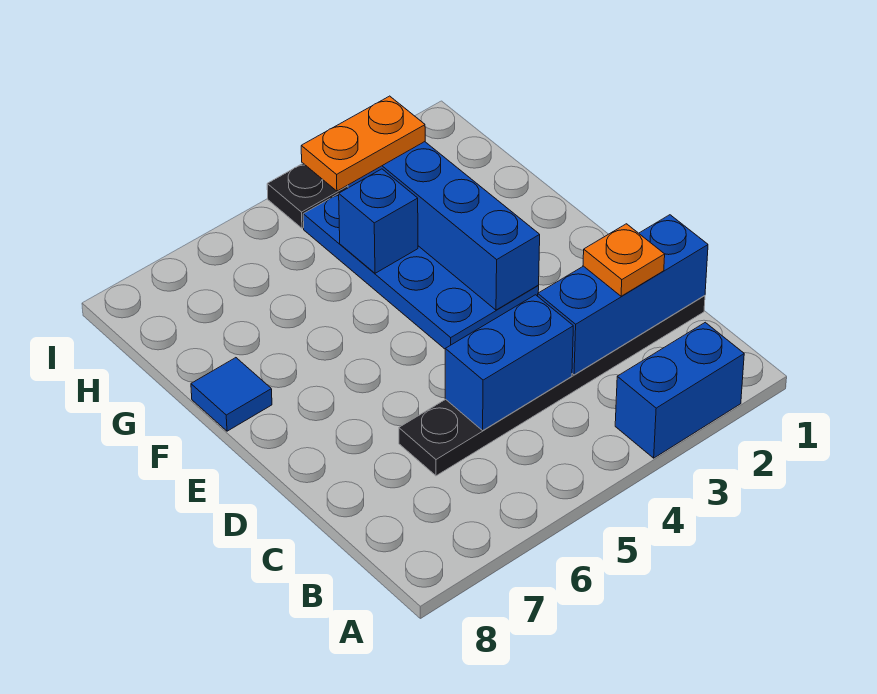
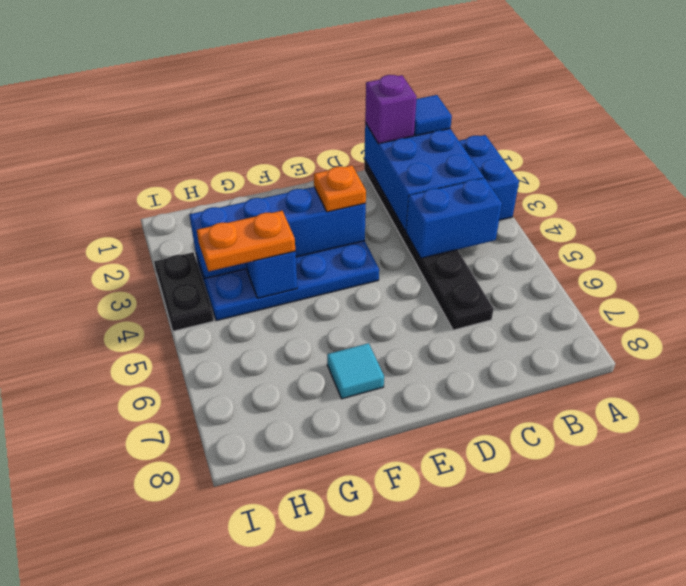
blue brick C1:C3 level 2 -> blue brick B1:C3 level 2
none -> purple brick C1 level 3
orange plate C2 level 3 -> orange plate E3 level 3
blue brick C4:C5 level 2 -> blue brick B4:C4 level 2
none -> cyan tile F7 level 1
blue tile F8 level 1 -> blue tile B1 level 3
orange plate H3:H4 level 3 -> orange plate G4:H4 level 3

